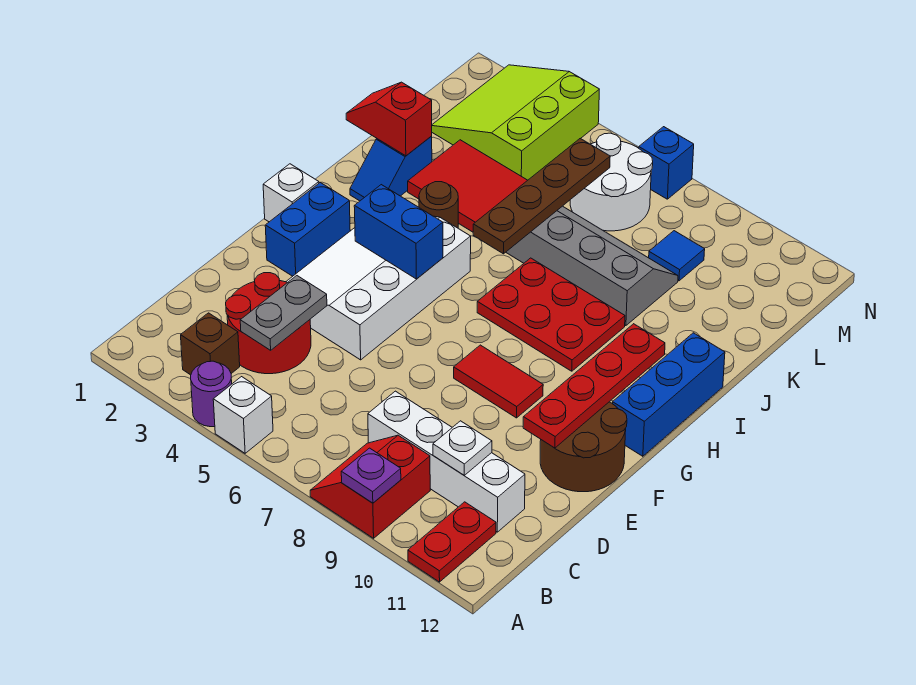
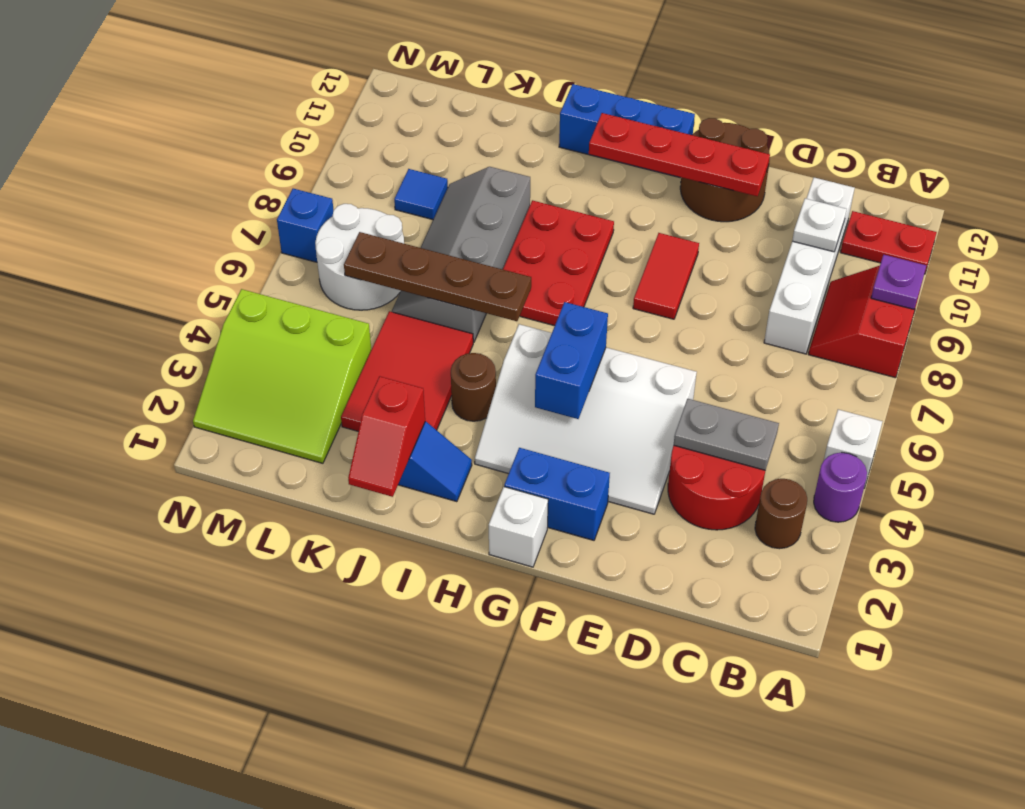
red slope A8:B9 level 1 top 9 -> red slope A8:B9 level 1 top A
brown brick B3 level 1 -> brown round brick B3 level 1

